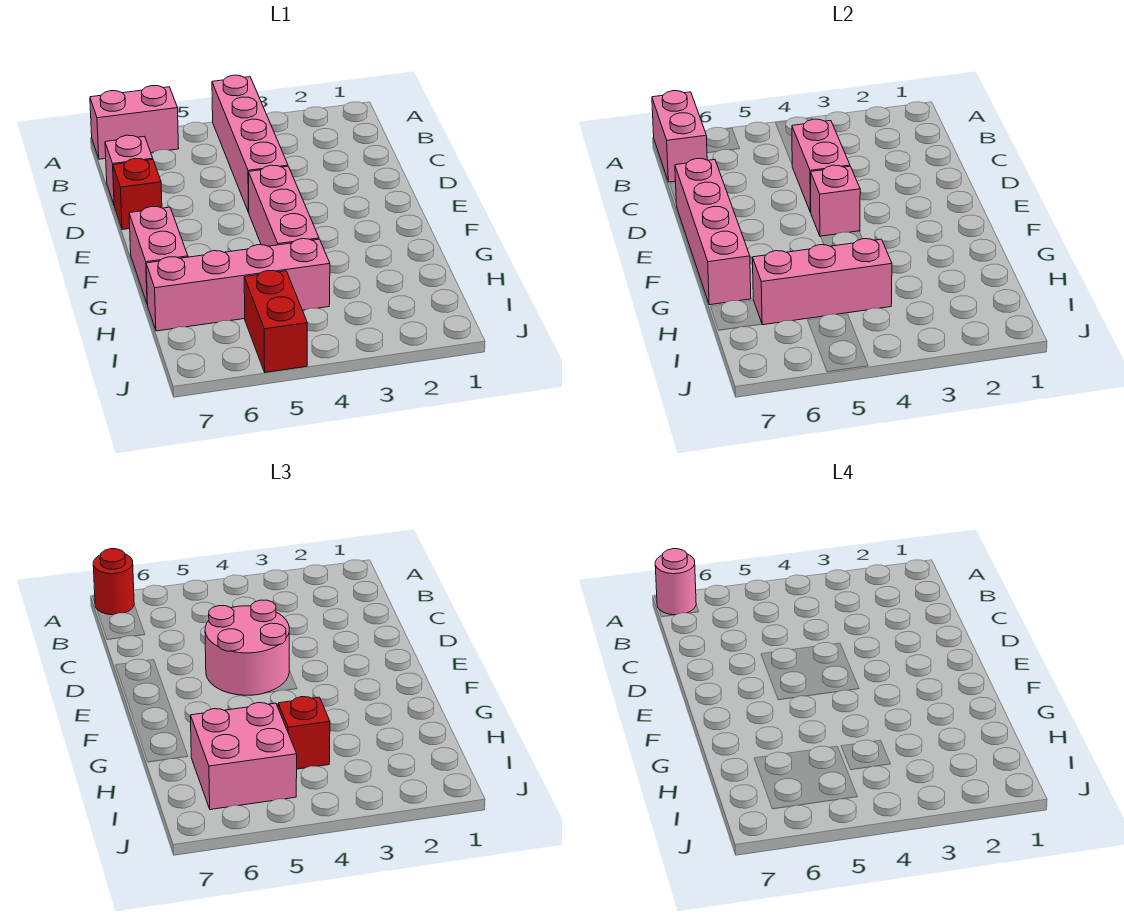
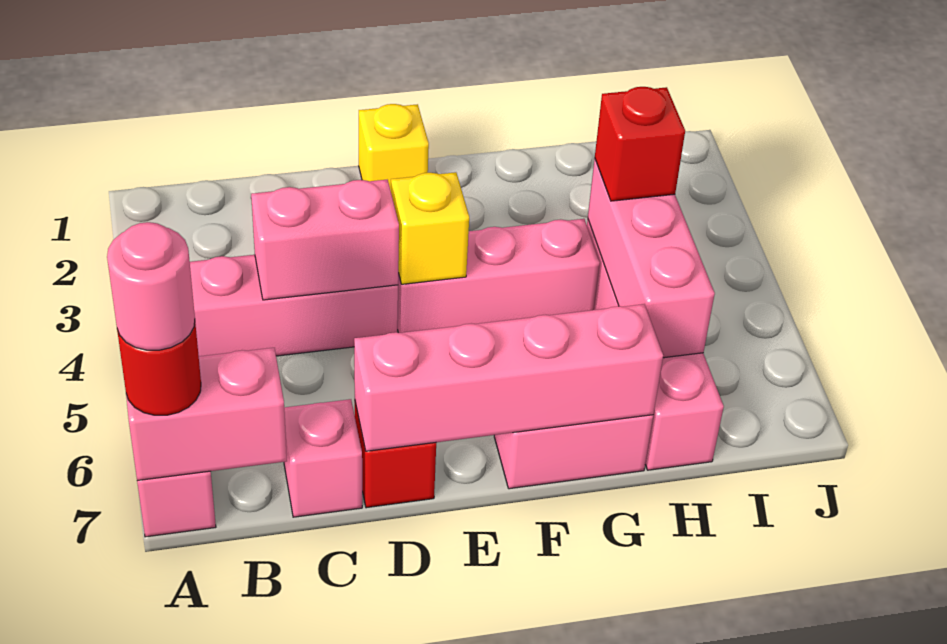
pink round brick D4:E5 level 3 -> none
none -> yellow brick E1 level 1
pink brick E4 level 2 -> yellow brick E4 level 2
pink brick H5:I6 level 3 -> none
red brick I5:J5 level 1 -> none

